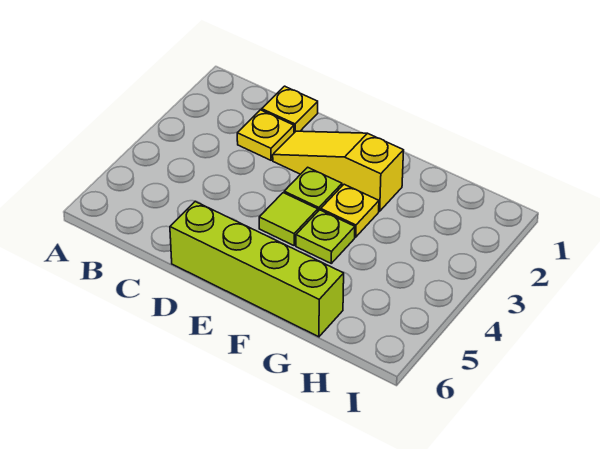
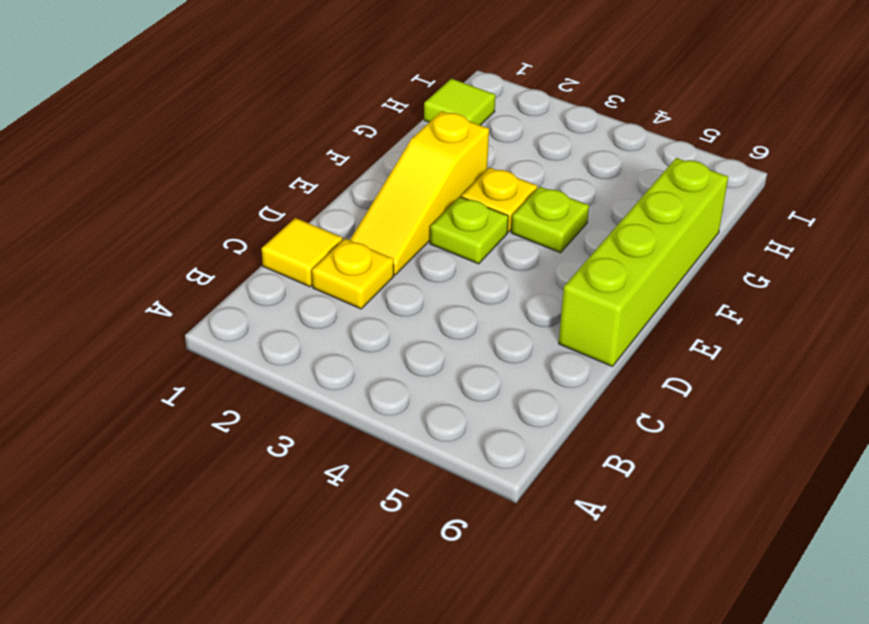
yellow plate C1 level 1 -> yellow tile C1 level 1
lime tile E4 level 1 -> lime tile H1 level 1

